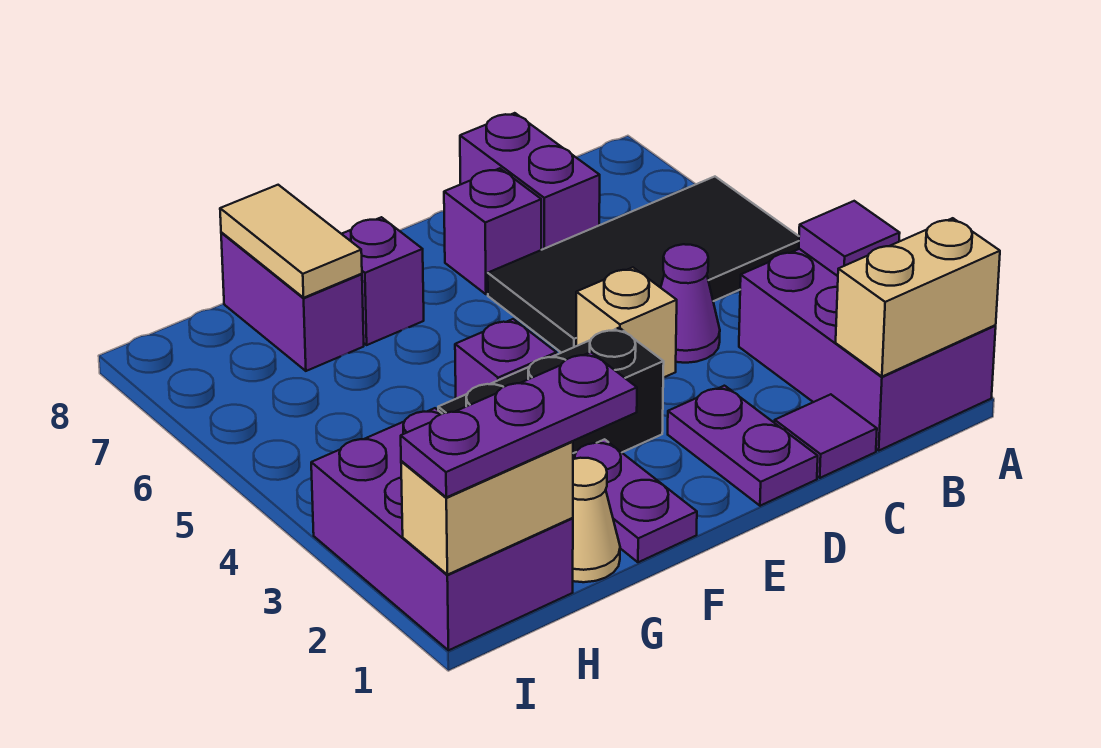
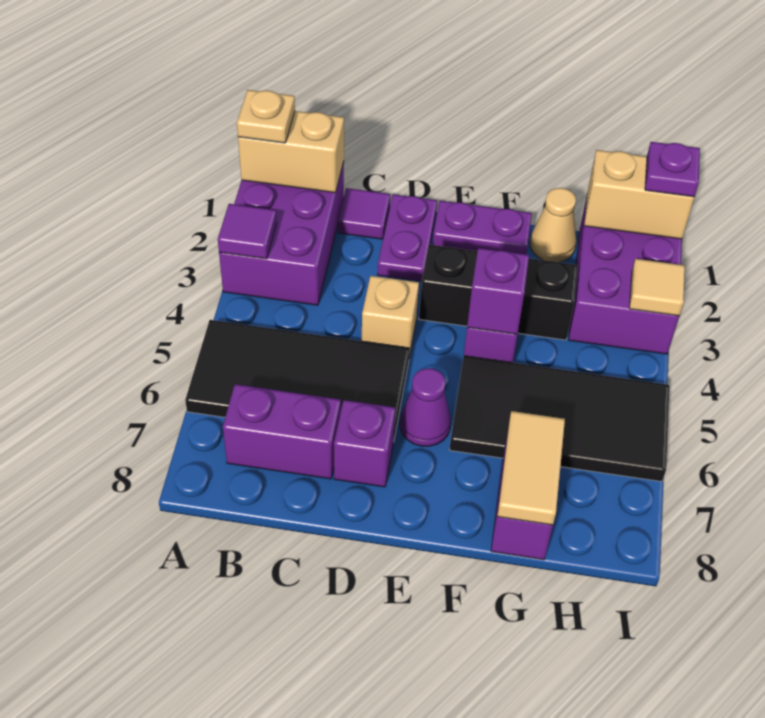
none -> tan plate A1 level 3
purple cone C4 level 1 -> purple cone E6 level 1
purple brick C7:C8 level 1 -> purple brick B7:C7 level 1
purple plate F1:F2 level 1 -> purple plate E1:F1 level 1
none -> black tile F5:I6 level 1
purple brick F7 level 1 -> purple brick F4 level 2
purple plate G1:I1 level 3 -> purple plate I1 level 3
none -> tan tile I3 level 2

